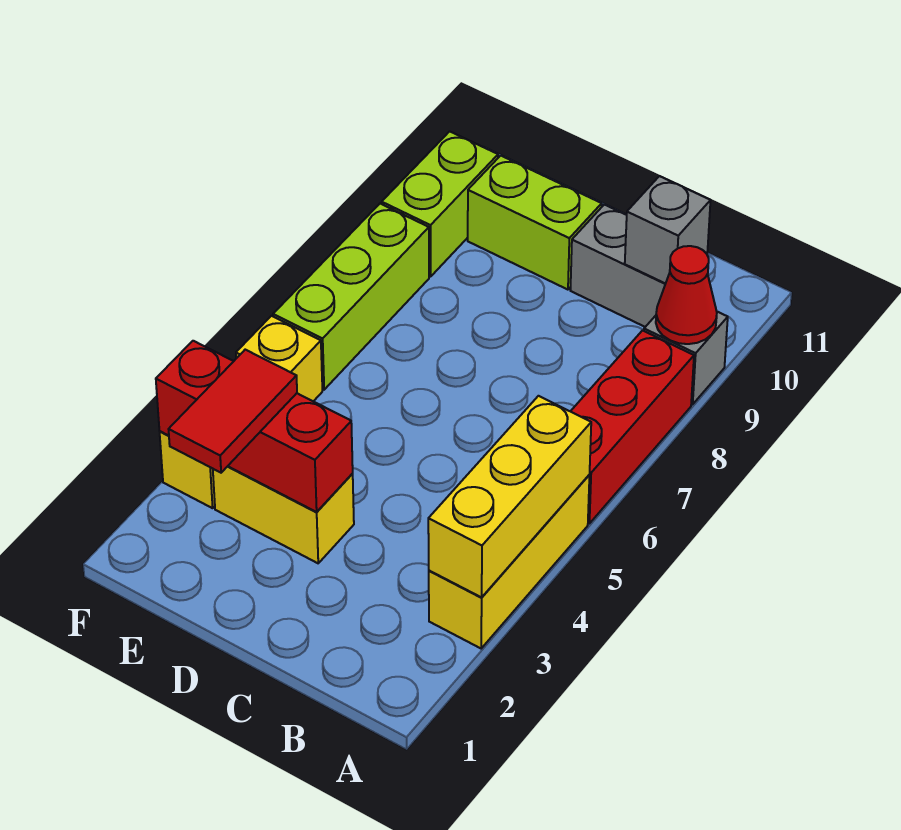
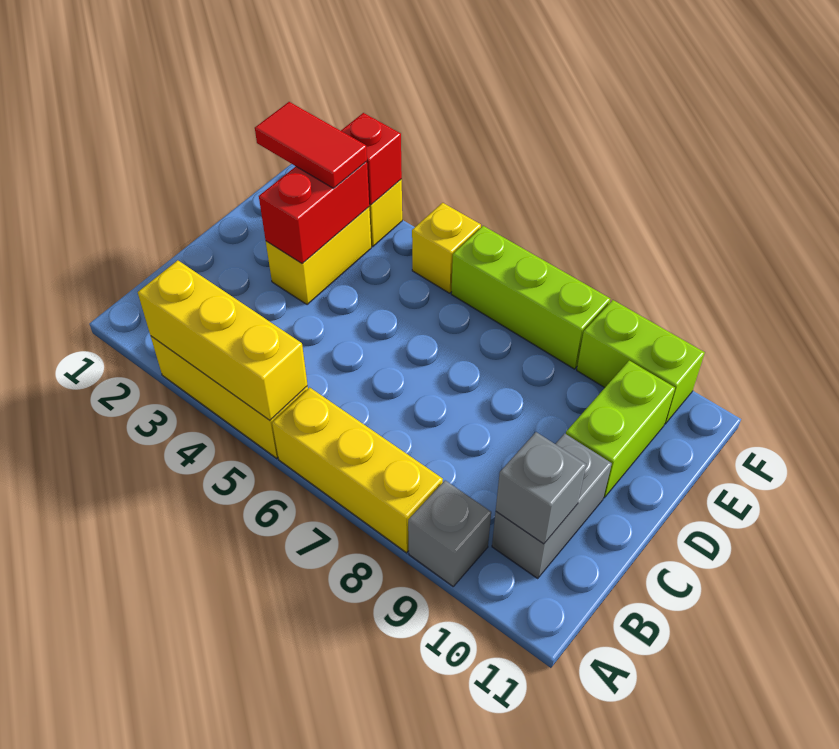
red brick A6:A8 level 1 -> yellow brick A6:A8 level 1
red cone A9 level 2 -> none

